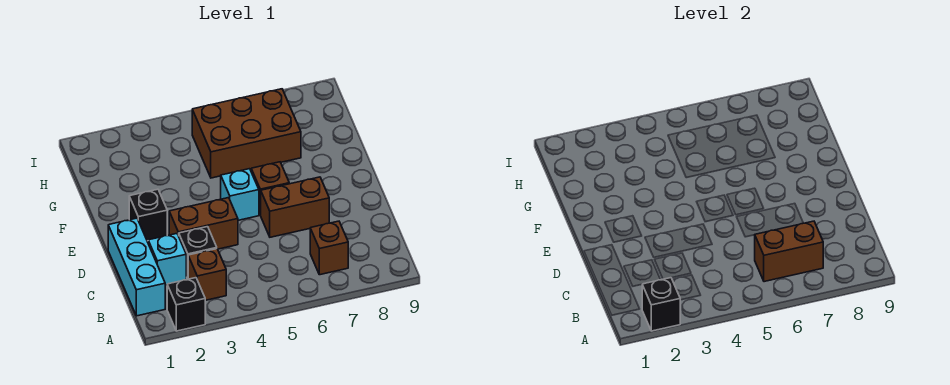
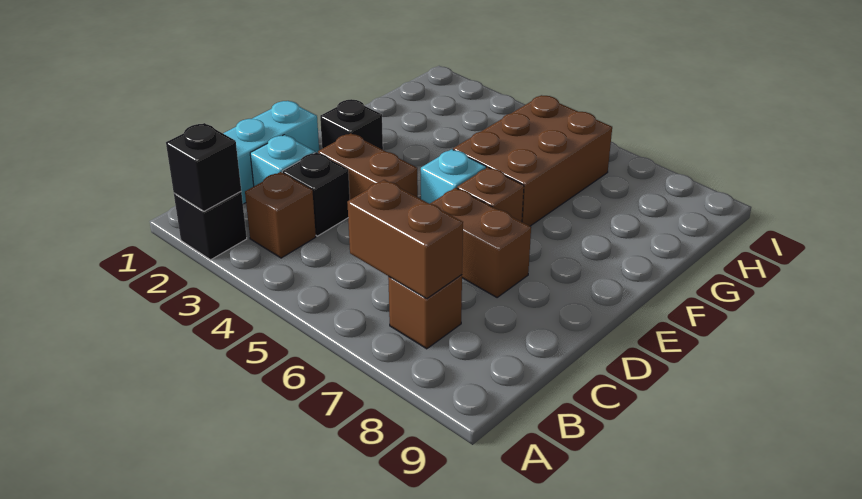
brown brick G5:H7 level 1 -> brown brick F5:H6 level 1

